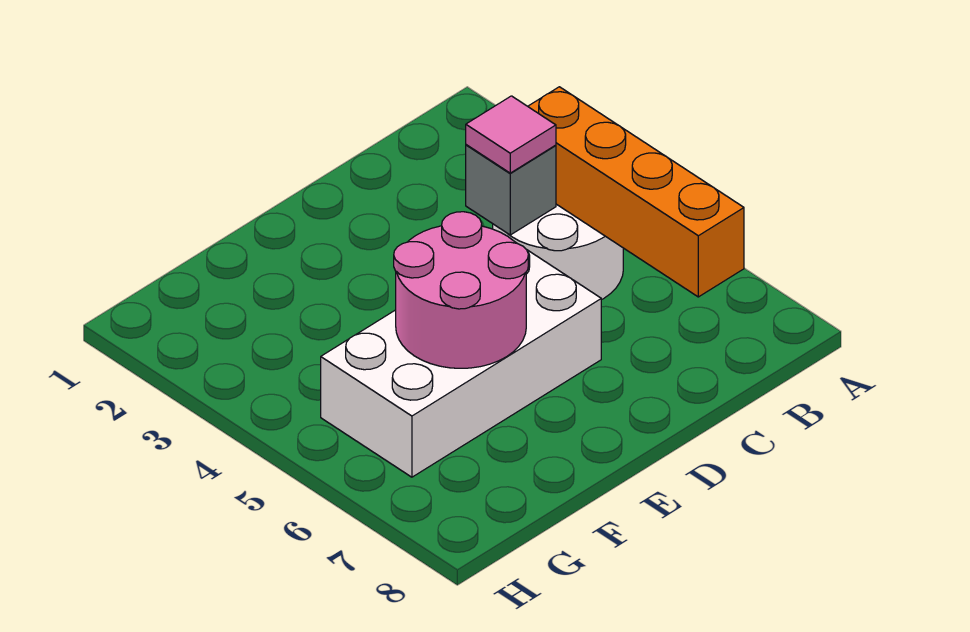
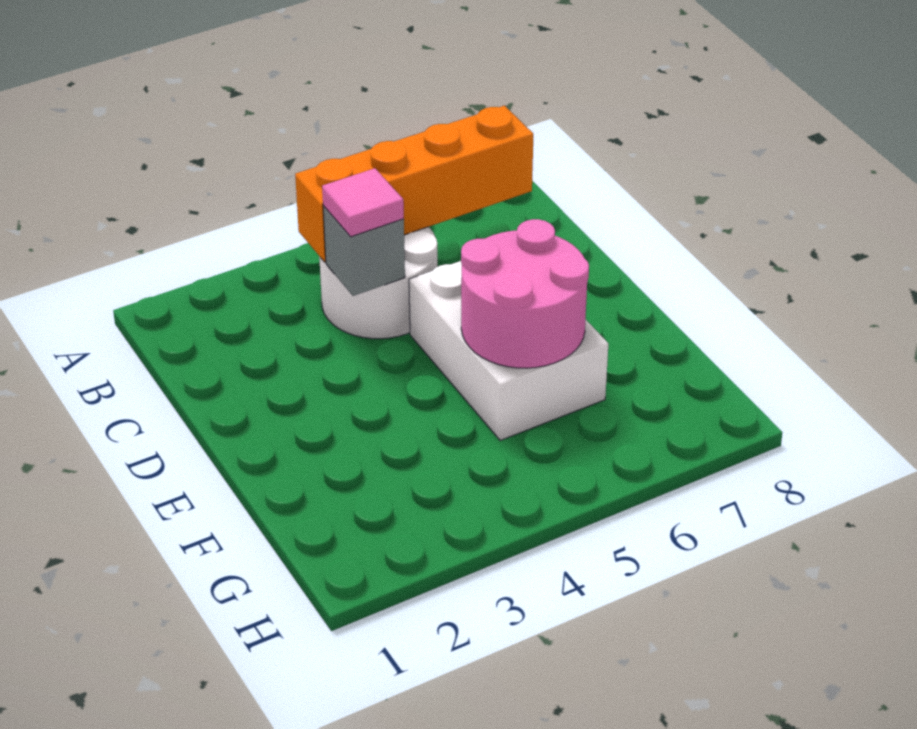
white brick D5:G6 level 1 -> white brick D5:F6 level 1

